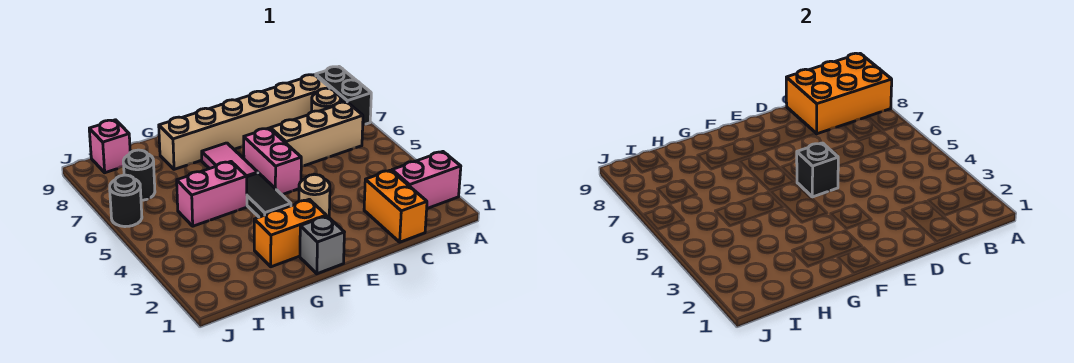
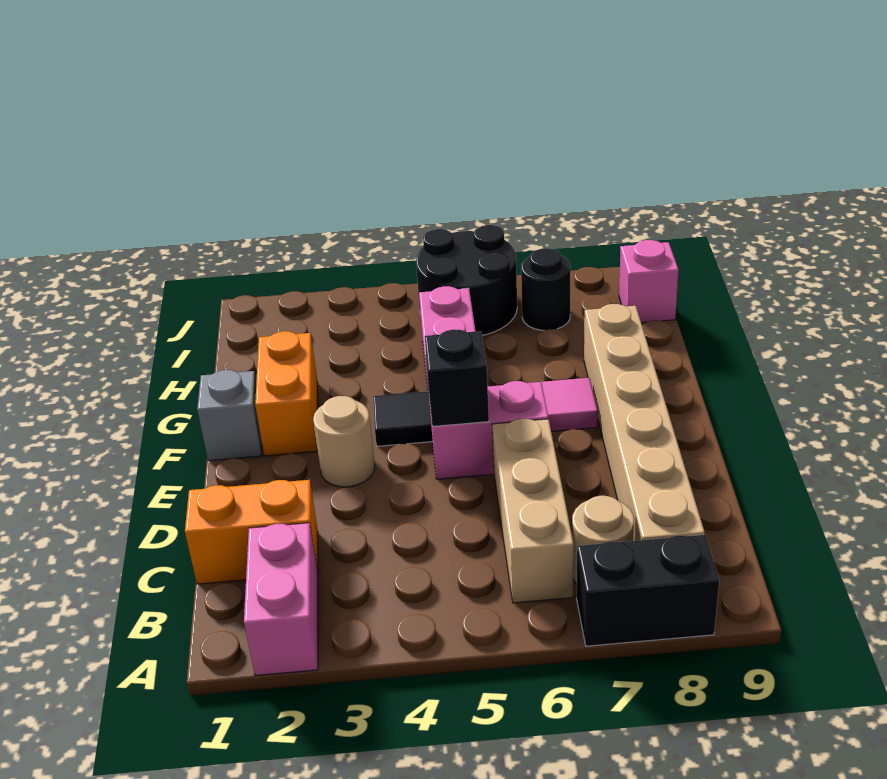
orange brick A8:C9 level 2 -> none
black round brick J6 level 1 -> black round brick I5:J6 level 1

